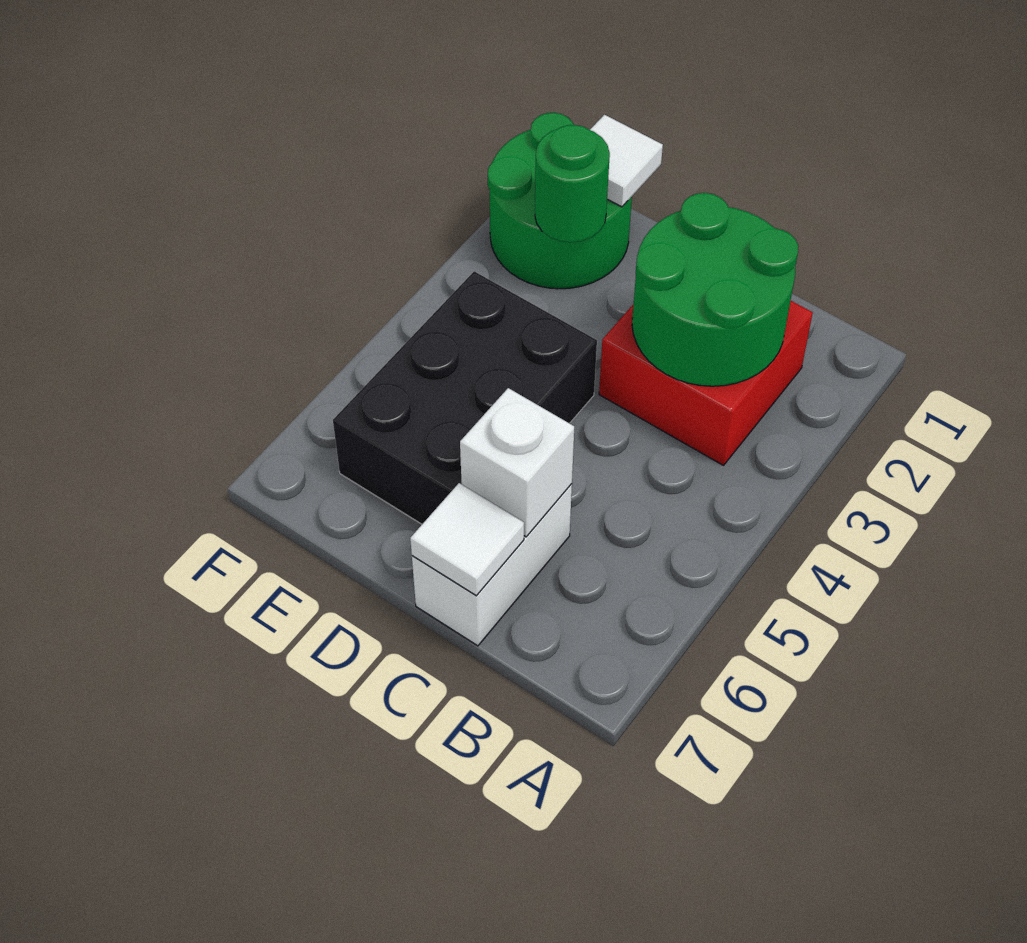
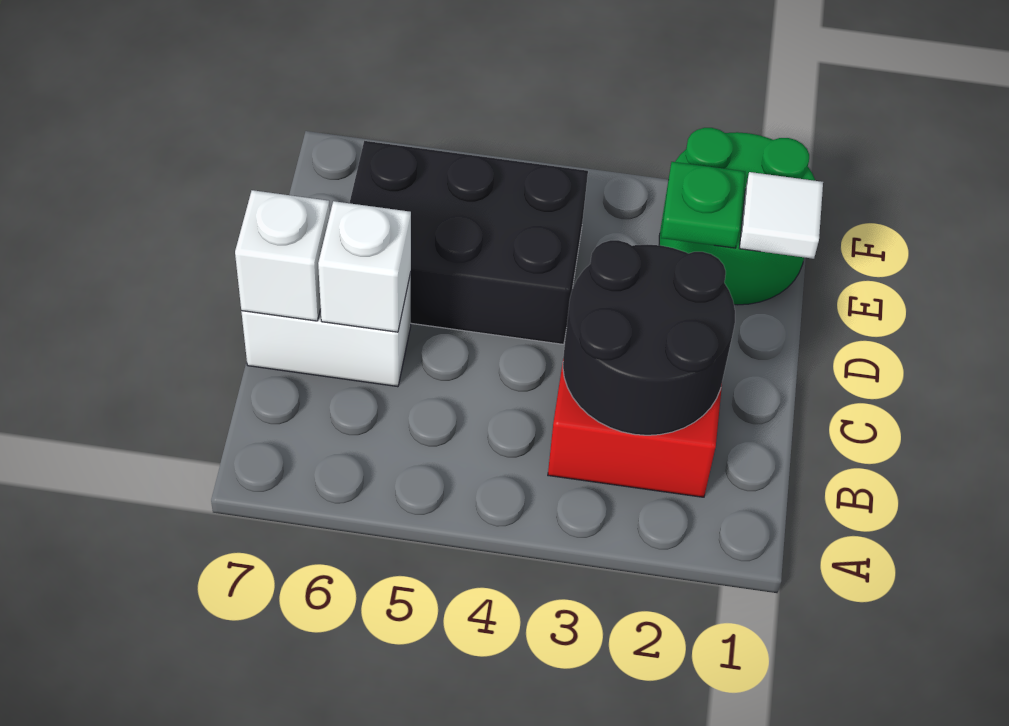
green round brick B2:C3 level 2 -> black round brick B2:C3 level 2
white tile C7 level 2 -> white brick C7 level 2
green round brick E2 level 2 -> green plate E2 level 2

